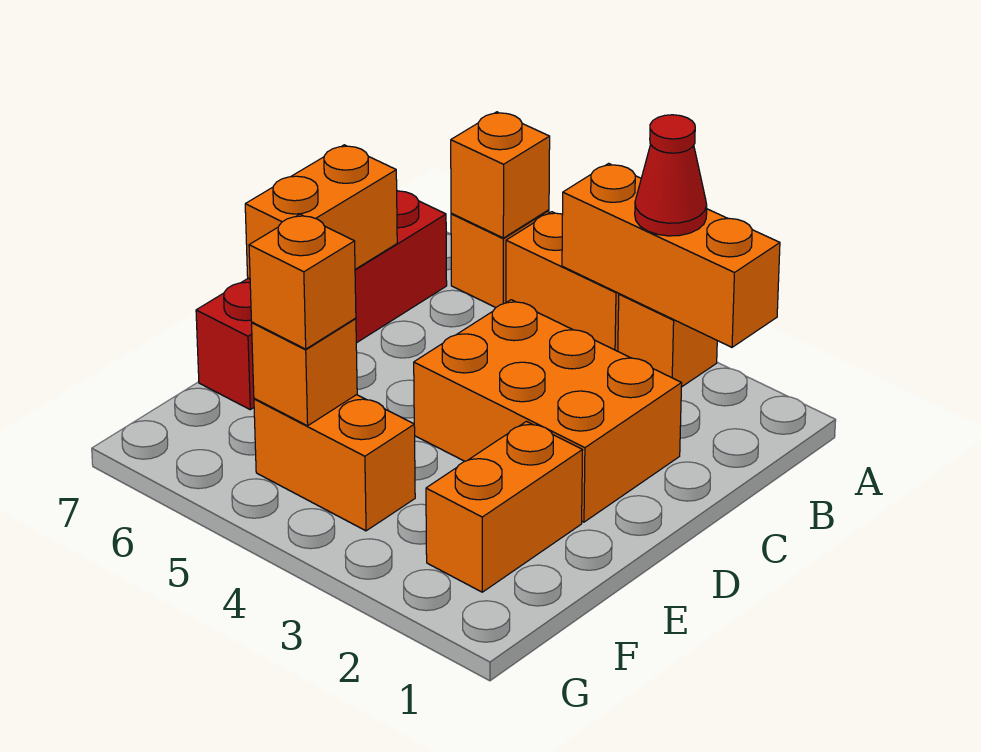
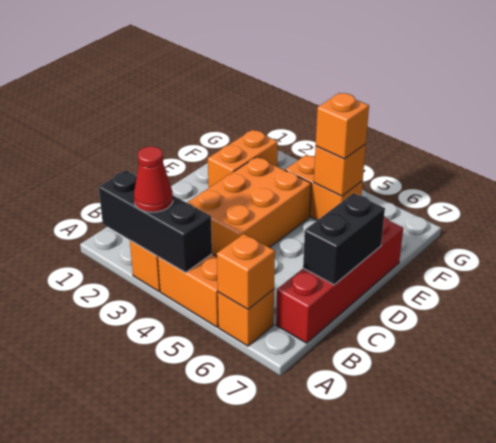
orange brick A2:A4 level 2 -> black brick A2:A4 level 2
orange brick C2:D4 level 1 -> orange brick C3:E4 level 1
orange brick C7:D7 level 2 -> black brick C7:D7 level 2

